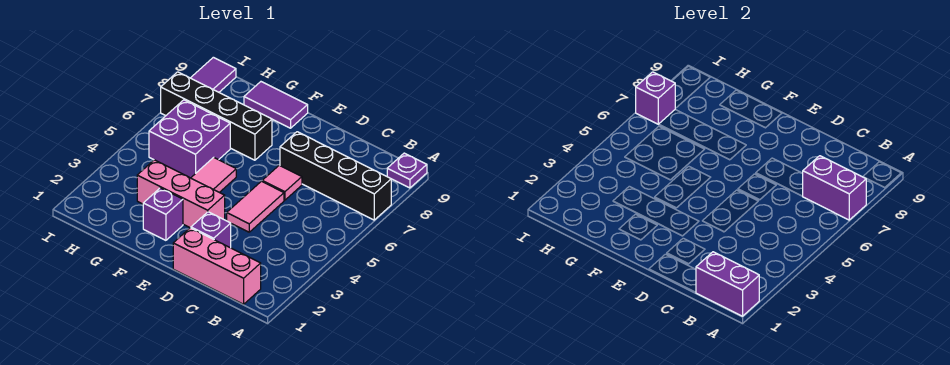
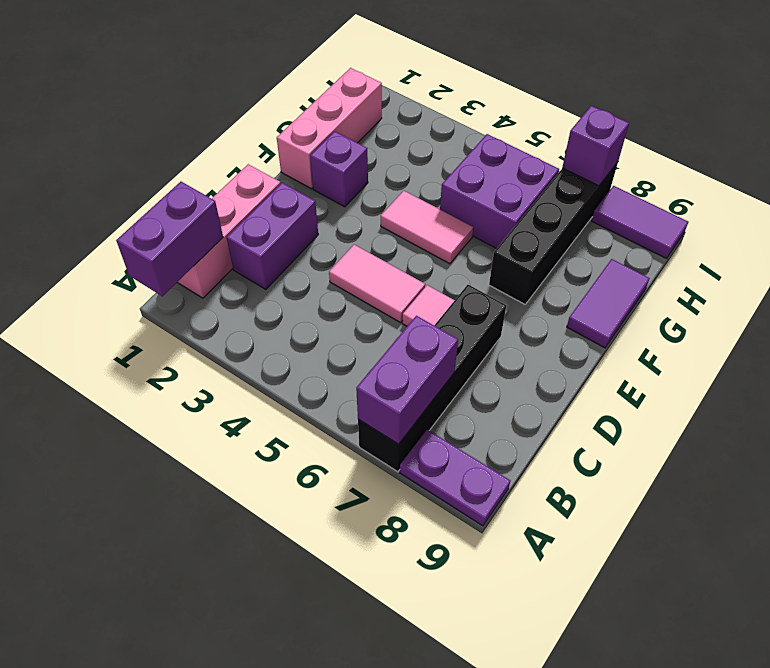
purple plate A9 level 1 -> purple plate A8:A9 level 1
purple brick D2 level 1 -> purple brick C2:D2 level 1
pink brick E3:G3 level 1 -> pink brick F1:H1 level 1

